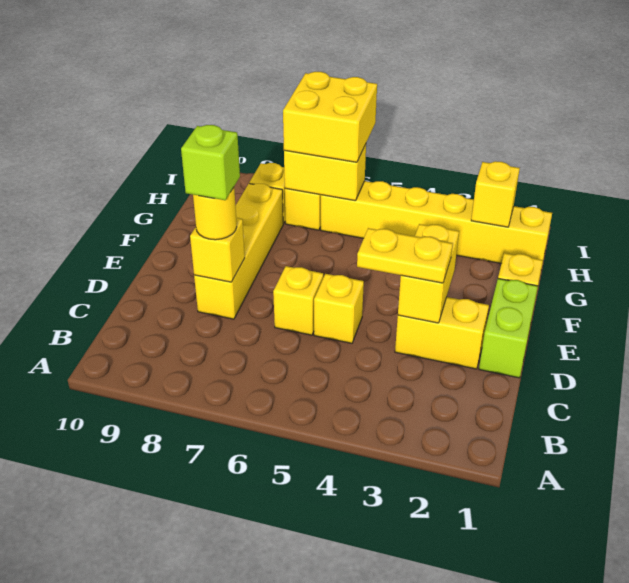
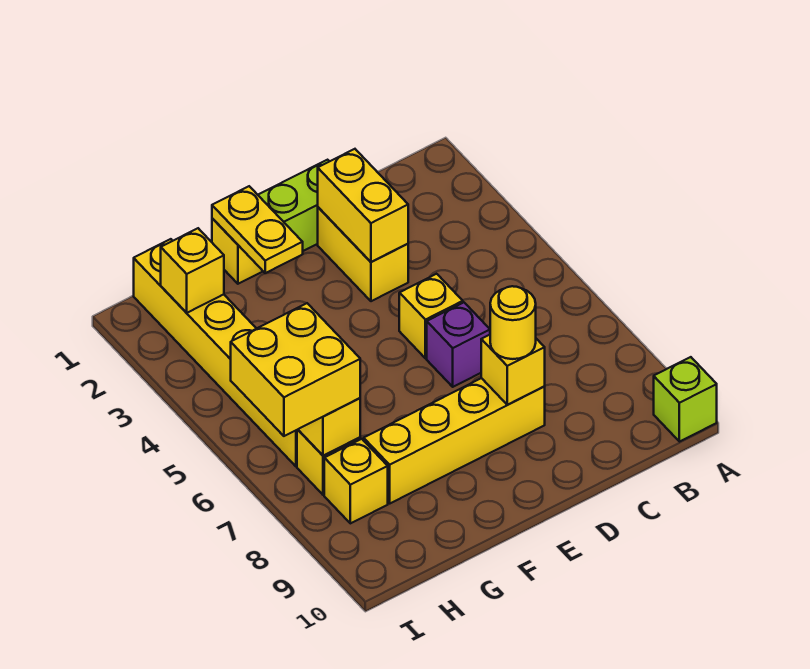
yellow brick D3:E3 level 2 -> yellow brick D2:D3 level 2
yellow plate D3:D4 level 3 -> yellow plate F1:F2 level 2
yellow brick D6 level 1 -> purple brick D6 level 1
lime brick D8 level 4 -> lime brick A10 level 1

